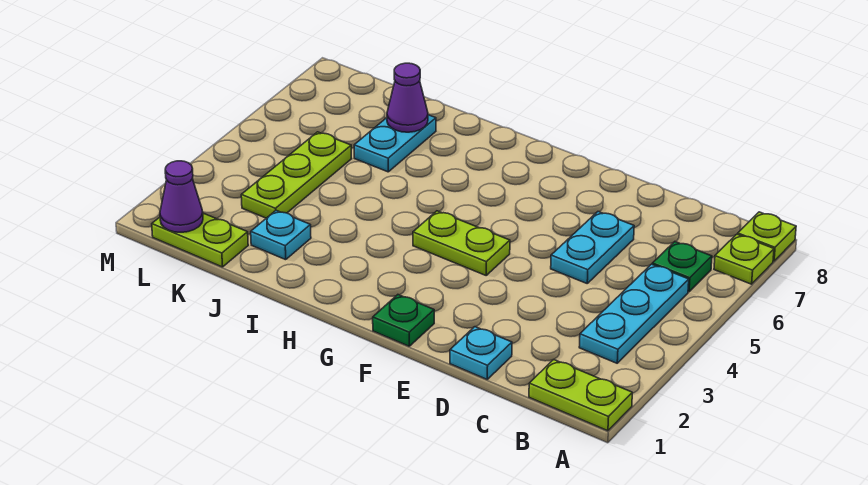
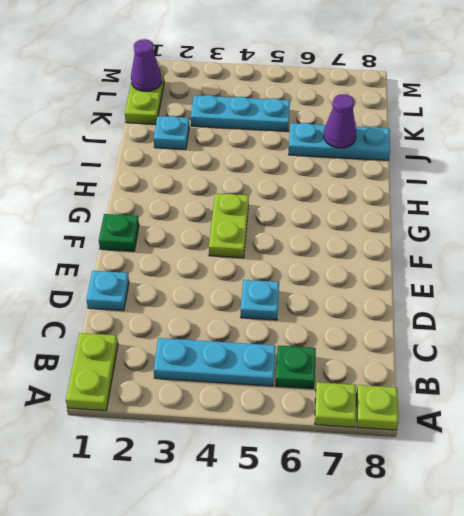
cyan plate D5:D6 level 1 -> cyan plate D5 level 1
cyan plate J6:J7 level 1 -> cyan plate J6:J8 level 1
lime plate K3:K5 level 1 -> cyan plate K3:K5 level 1

